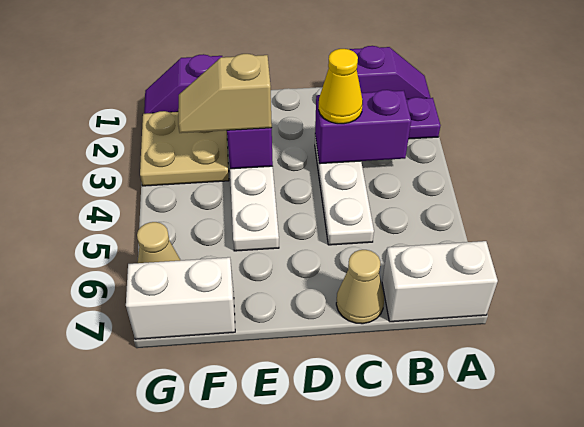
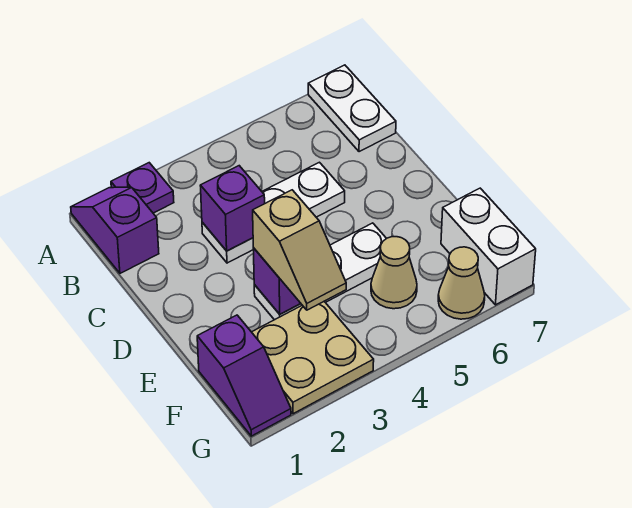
white brick A7:B7 level 1 -> white plate A7:B7 level 1
purple brick B3:C3 level 2 -> purple brick C3 level 2
yellow cone C3 level 3 -> none
tan cone C7 level 1 -> tan cone F5 level 1

